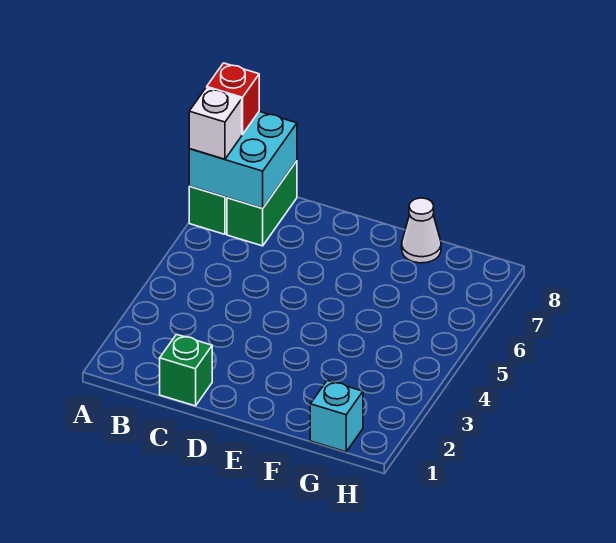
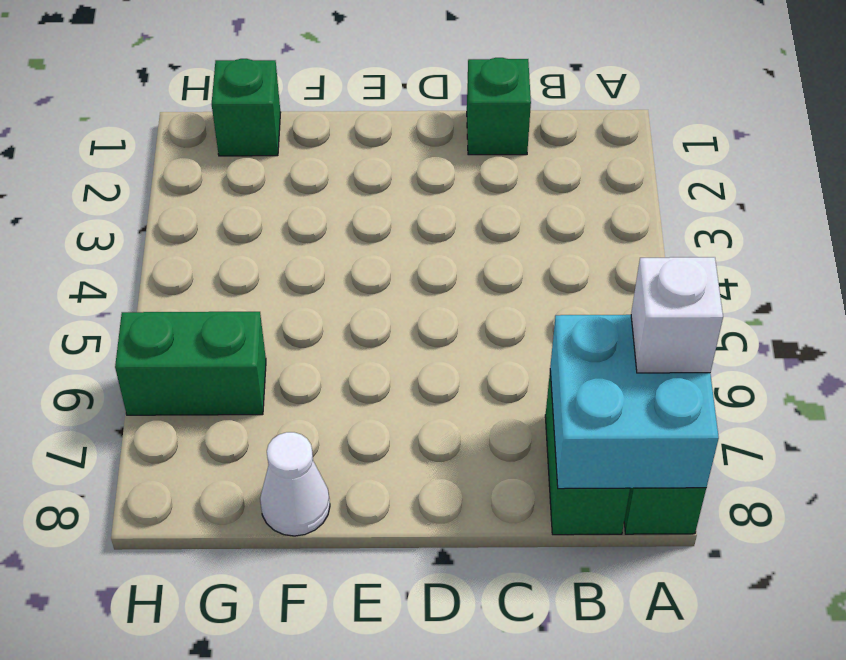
red brick A8 level 3 -> none
cyan brick G1 level 1 -> green brick G1 level 1
none -> green brick G6:H6 level 1

